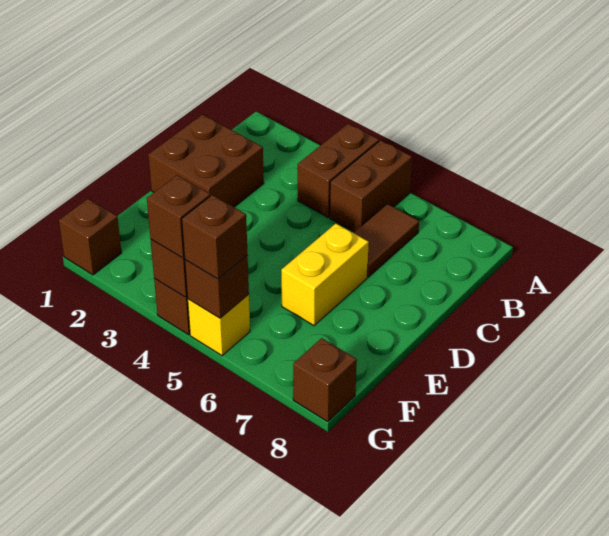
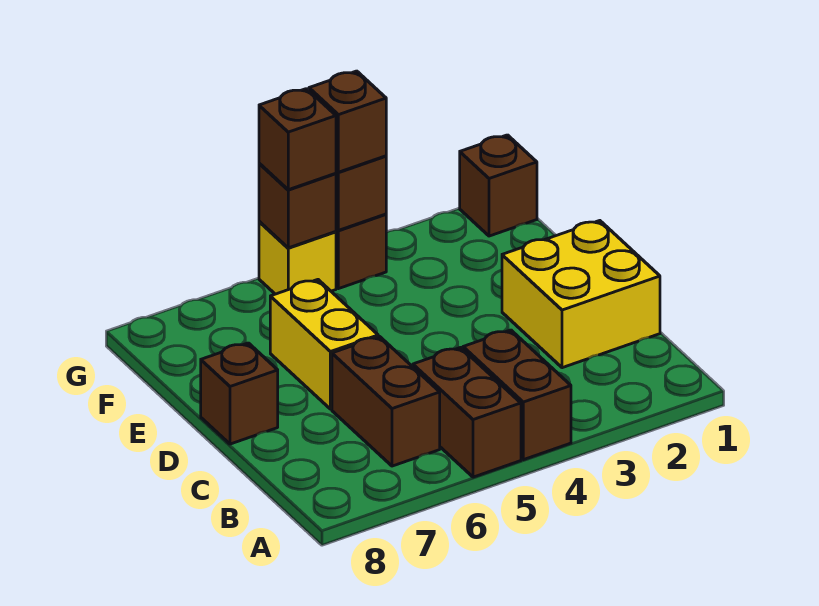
brown tile B6:C6 level 1 -> brown brick B6:C6 level 1
brown brick C1:D2 level 1 -> yellow brick C1:D2 level 1
brown brick G8 level 1 -> brown brick D8 level 1

